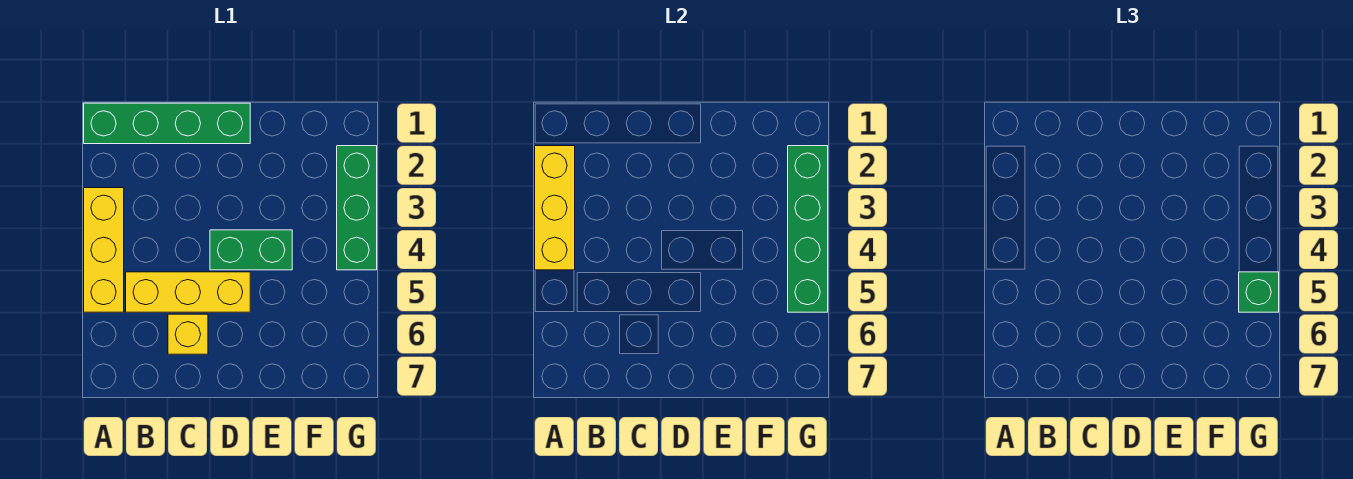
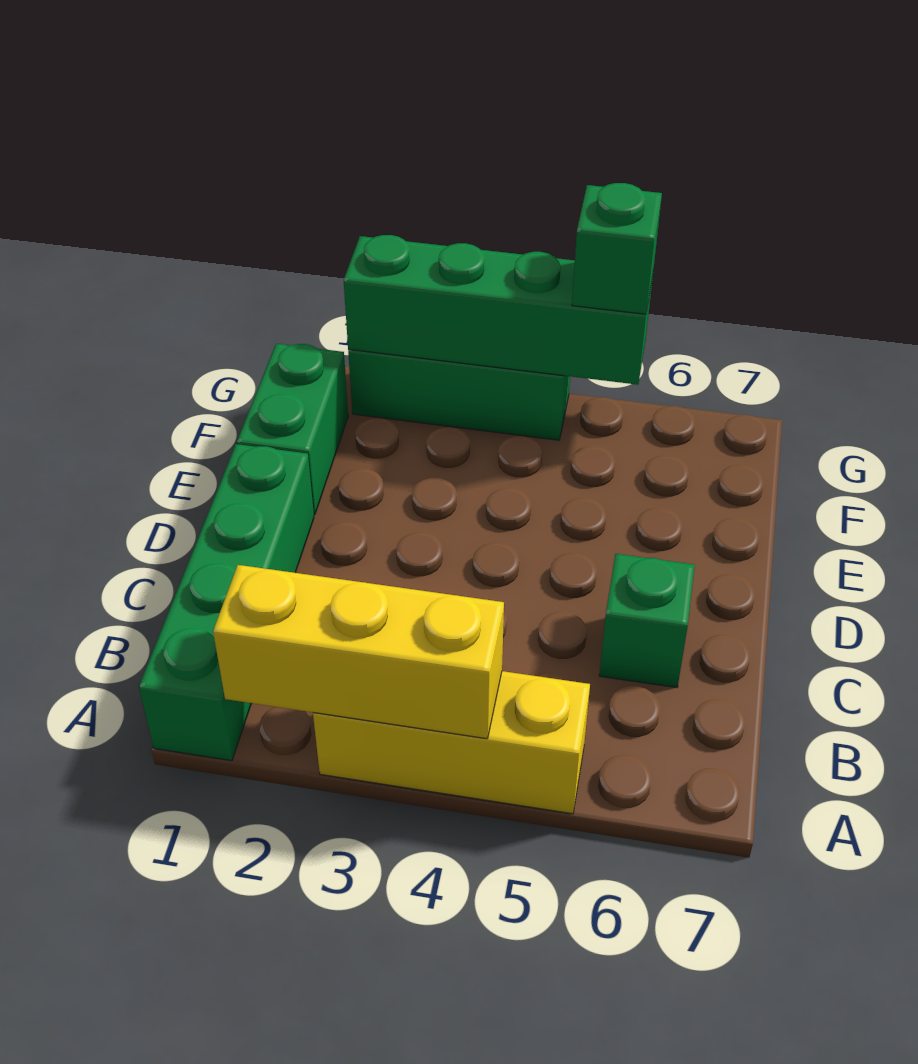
yellow brick B5:D5 level 1 -> none
yellow brick C6 level 1 -> green brick C6 level 1
green brick D4:E4 level 1 -> green brick E1:F1 level 1

